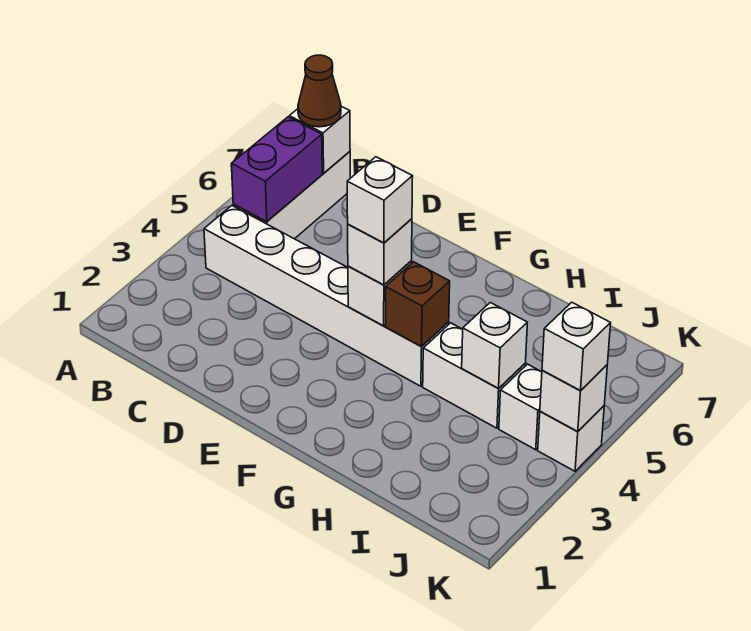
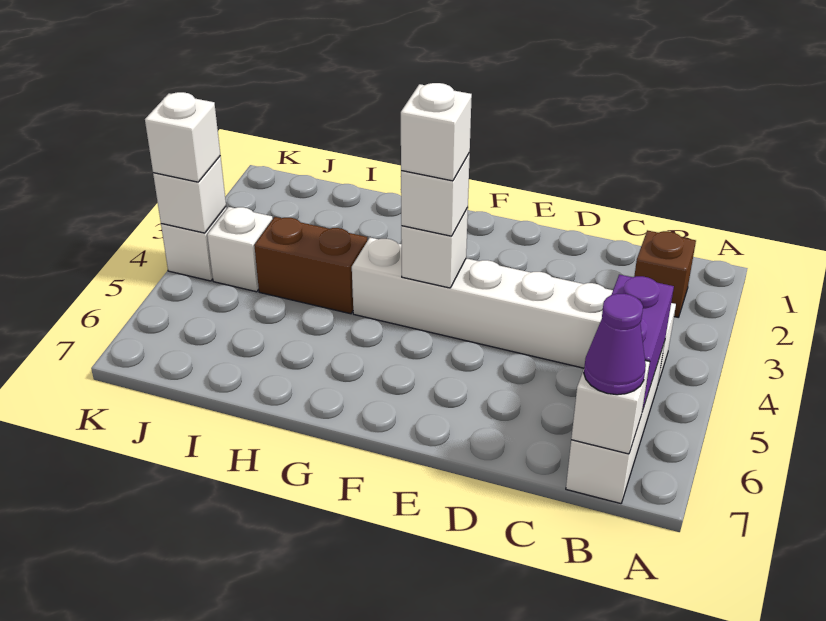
brown cone B7 level 3 -> purple cone B7 level 3
brown brick G4 level 2 -> brown brick B2 level 1
white brick H4:I4 level 1 -> brown brick H4:I4 level 1
white brick I4 level 2 -> none

